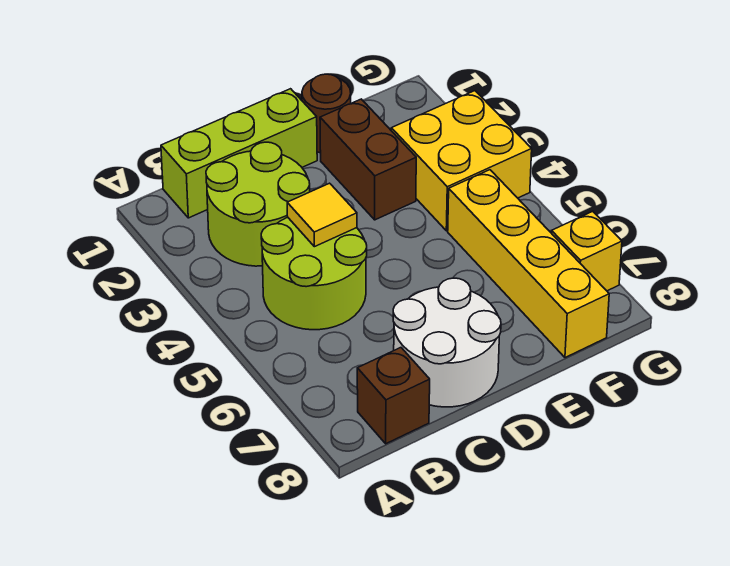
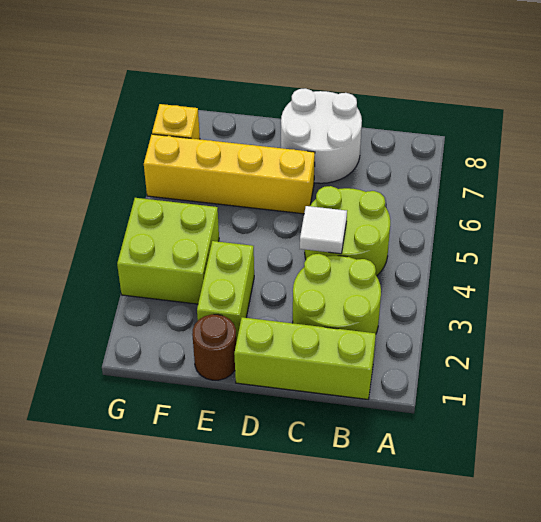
brown brick B8 level 1 -> none
yellow tile C4 level 2 -> white tile C4 level 2
brown brick E2:E3 level 1 -> lime brick E2:E3 level 1
yellow brick F3:G4 level 1 -> lime brick F3:G4 level 1
yellow brick F5:F8 level 1 -> yellow brick D6:G6 level 1

